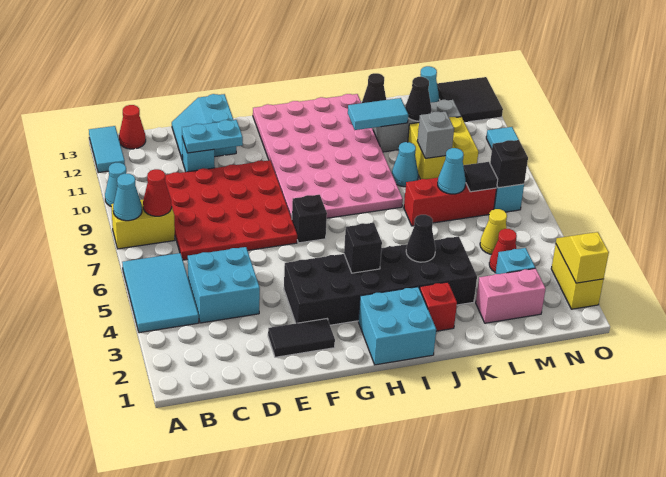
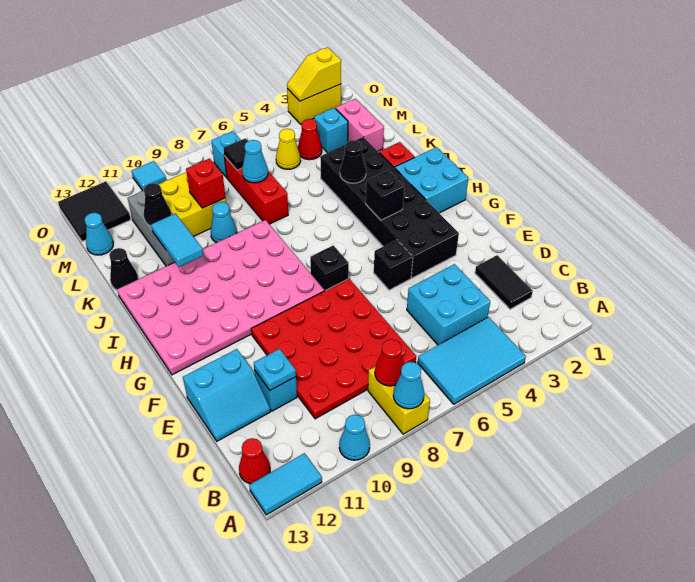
cyan plate D11:E11 level 2 -> cyan plate D11 level 2
black tile E2:F2 level 1 -> black tile C2:D2 level 1
grey brick L9 level 2 -> red brick L9 level 2
black brick N7 level 2 -> black brick F5 level 1

